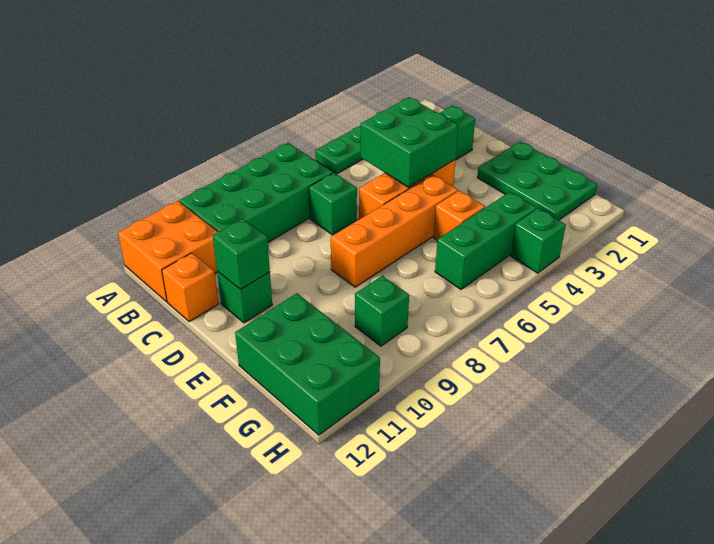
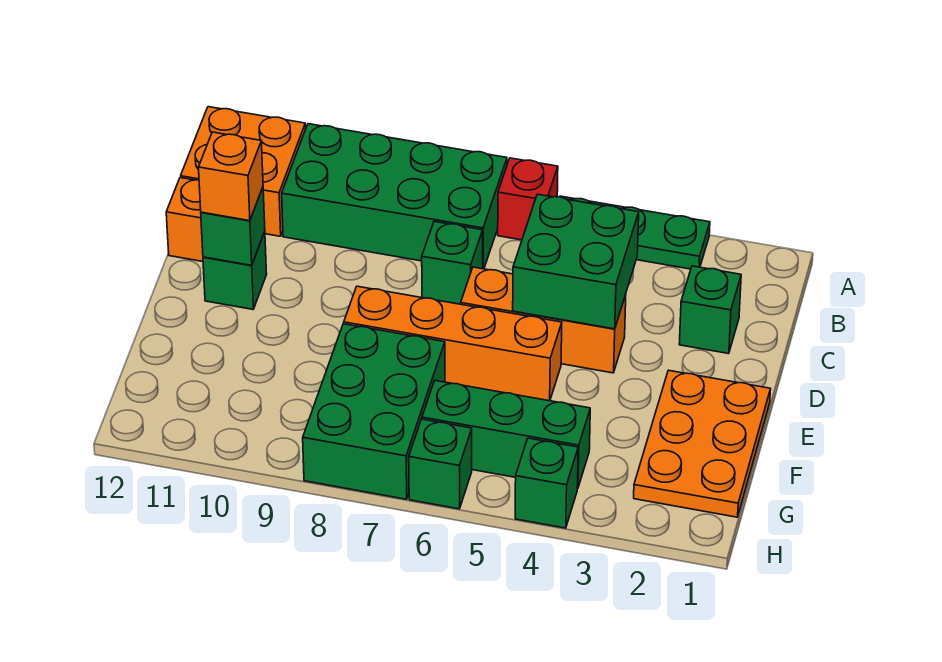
none -> red brick A6 level 1
green plate E1:G2 level 1 -> orange plate E1:G2 level 1
orange brick F5 level 1 -> orange brick D11 level 3
green brick F11:H12 level 1 -> green brick F7:H8 level 1
green brick G9 level 1 -> green brick H6 level 1

